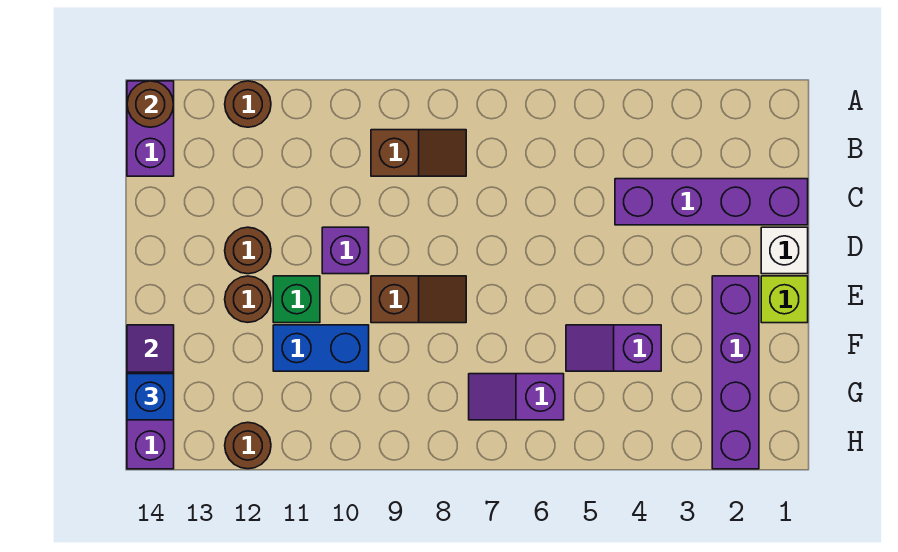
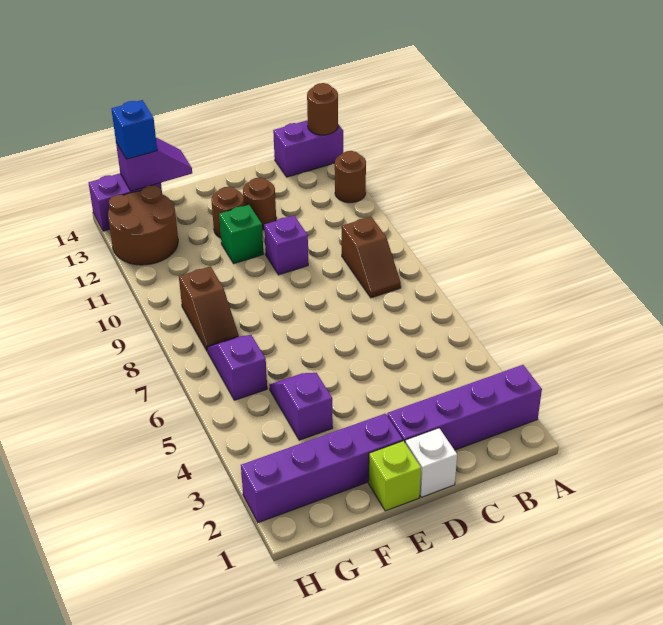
purple brick C1:C4 level 1 -> purple brick A2:D2 level 1
brown slope E8:E9 level 1 top 9 -> brown slope G8:G9 level 1 top 9
blue brick F10:F11 level 1 -> none
brown round brick H12 level 1 -> brown round brick G12:H13 level 1

